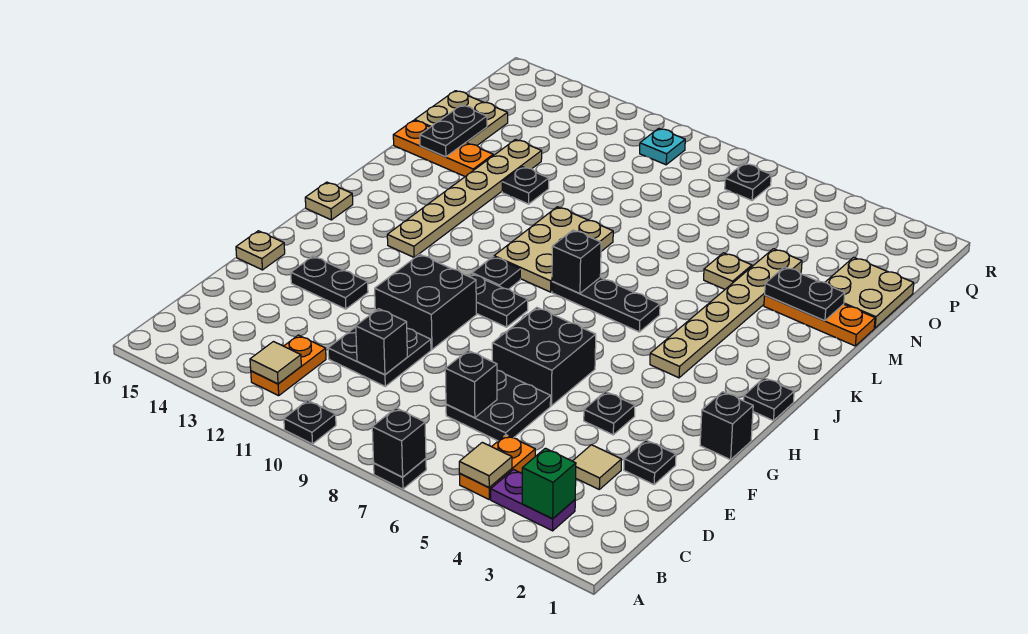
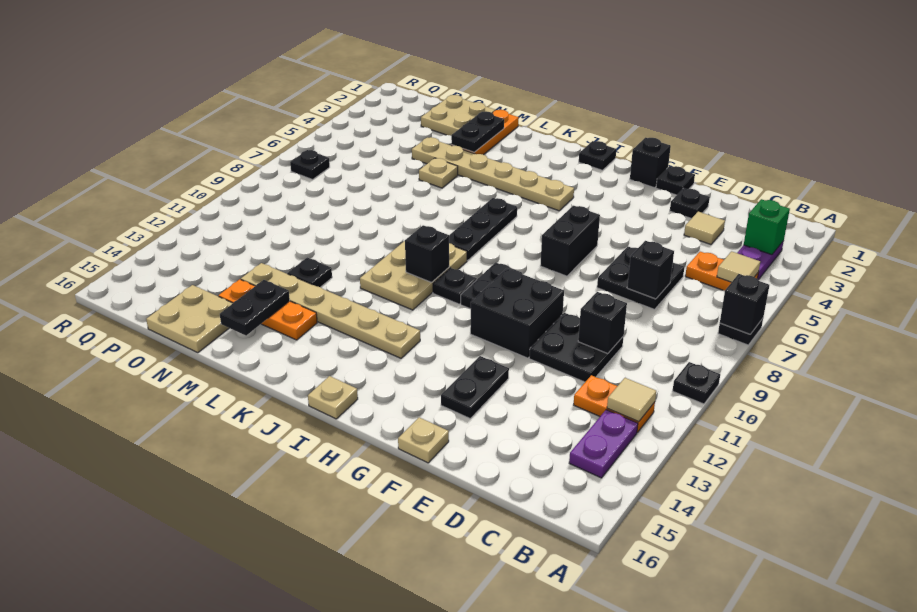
none -> purple plate B13:B14 level 1
black plate F4 level 1 -> black plate F1 level 1
black brick F6:G7 level 1 -> black brick G6:G7 level 1
black brick J8 level 2 -> black brick J10 level 2
tan plate J9:L10 level 1 -> tan plate J9:K11 level 1
orange plate M14:M16 level 1 -> orange plate L14:N14 level 1
black plate M15:N15 level 2 -> black plate M14:M15 level 2
cyan plate Q10 level 1 -> none

